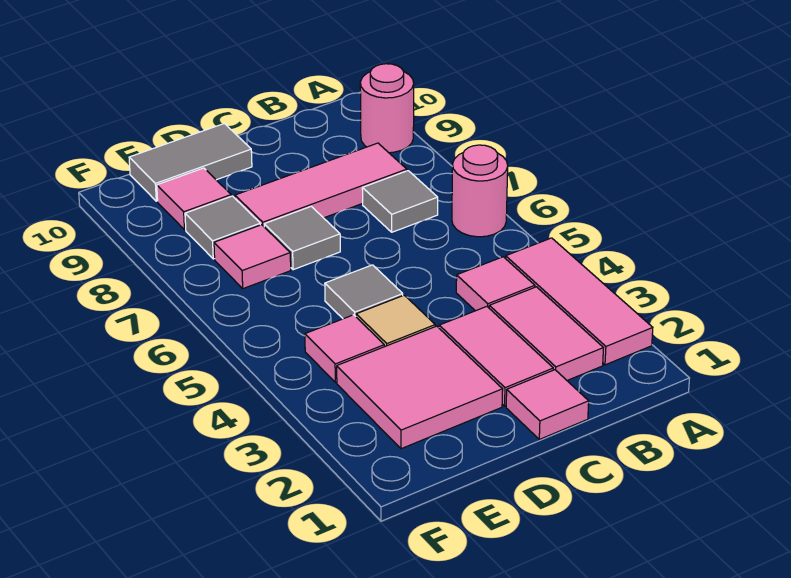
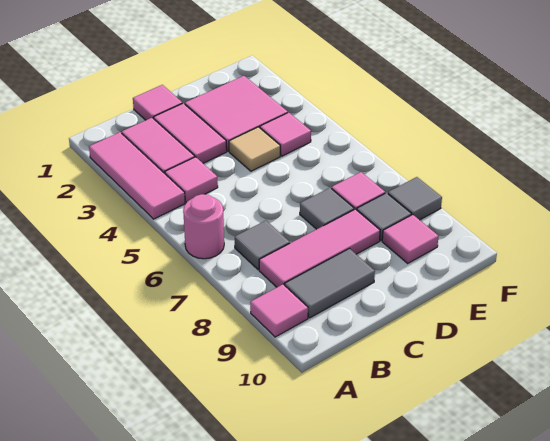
pink round brick A9 level 1 -> pink tile A9 level 1
grey tile D5 level 1 -> grey tile F8 level 1
grey tile D10:E10 level 1 -> grey tile B9:C9 level 1

